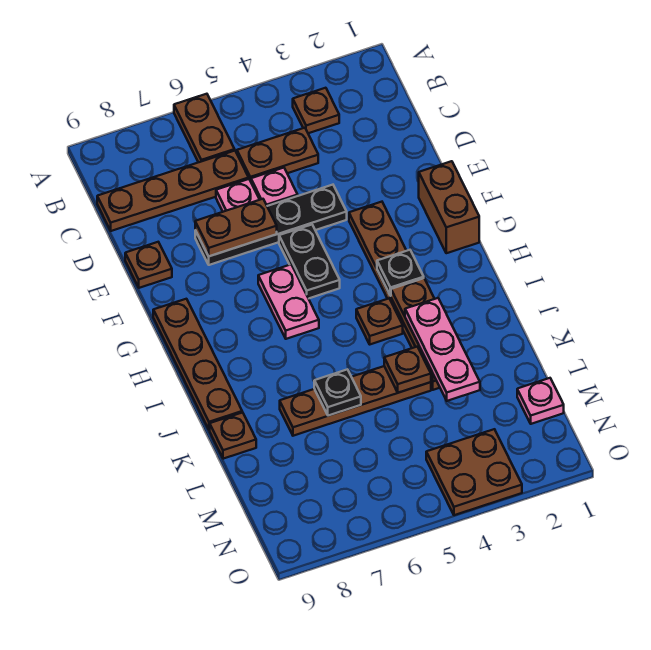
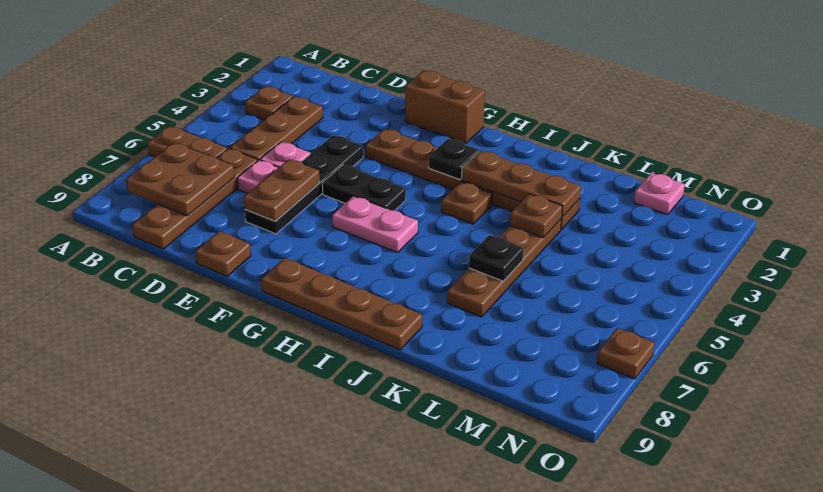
brown plate C4:C5 level 1 -> brown plate C3:C5 level 1
pink plate J3:L3 level 3 -> none
brown plate K9 level 1 -> brown plate O7 level 1
brown plate N3:O4 level 1 -> brown plate B7:C8 level 2

